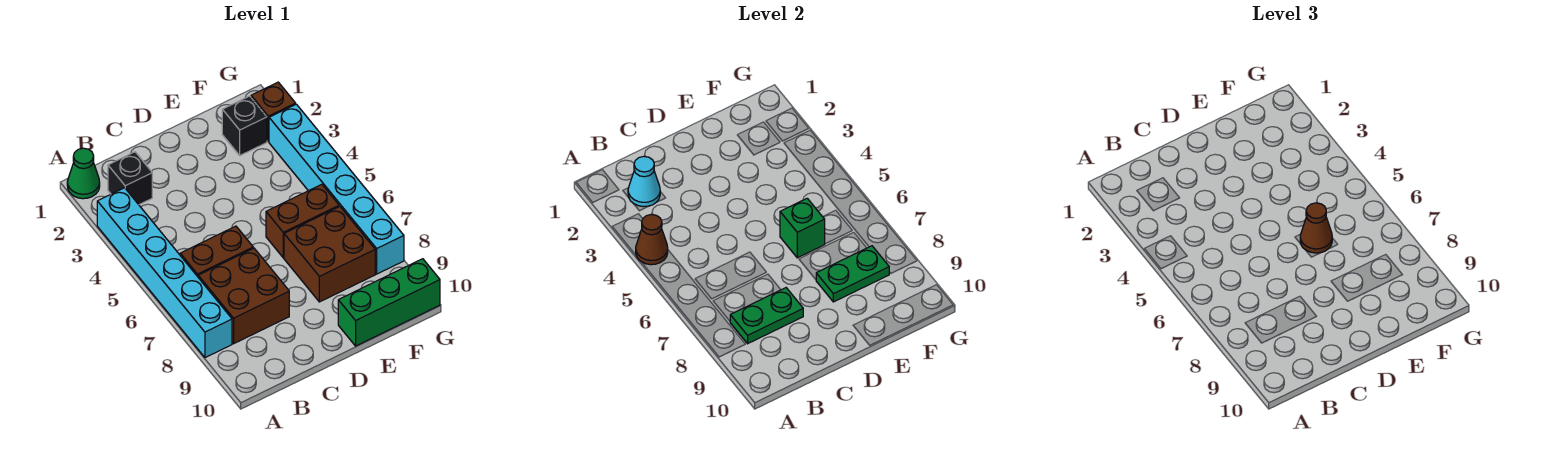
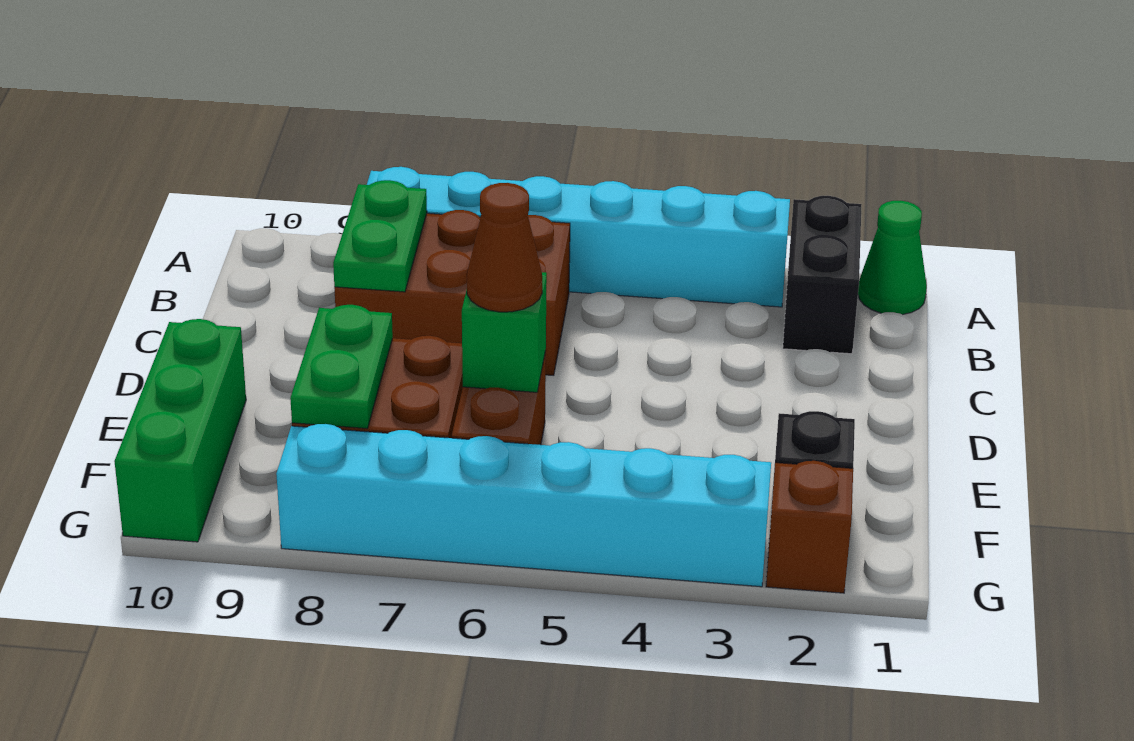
brown cone A4 level 2 -> none
black brick B2 level 1 -> black brick A2:B2 level 1
cyan cone B2 level 2 -> none

